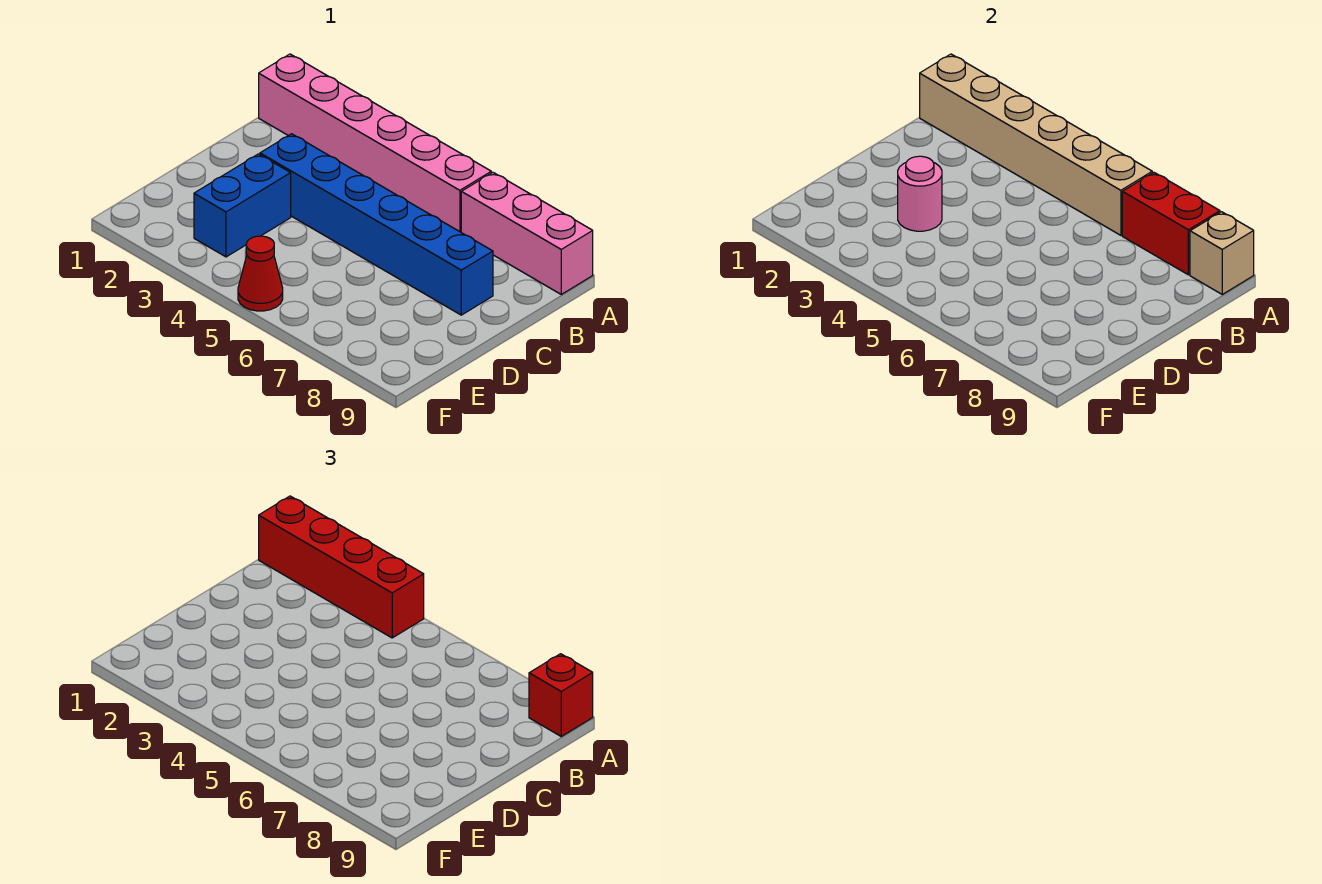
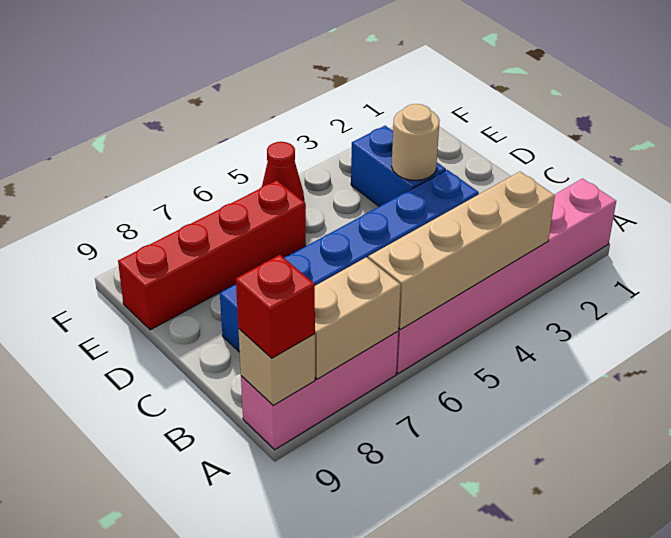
tan brick A1:A6 level 2 -> tan brick A3:A6 level 2
red brick A1:A4 level 3 -> red brick E6:E9 level 1
red brick A7:A8 level 2 -> tan brick A7:A8 level 2
pink round brick D3 level 2 -> tan round brick D3 level 2

